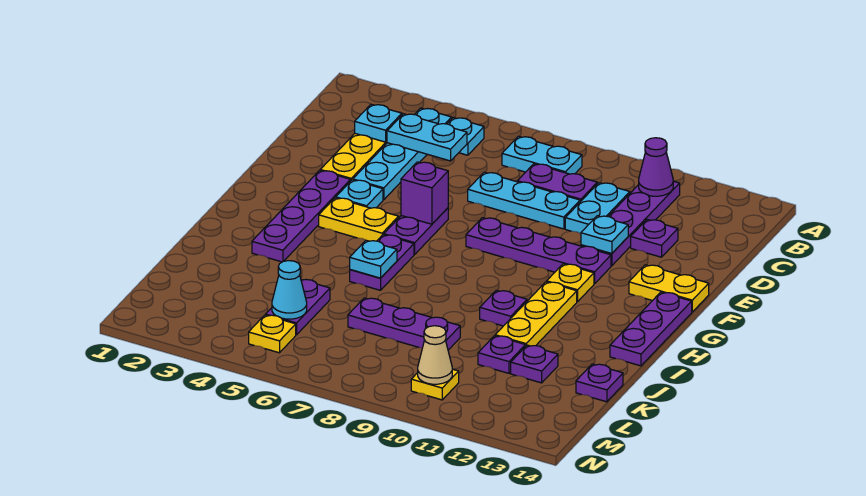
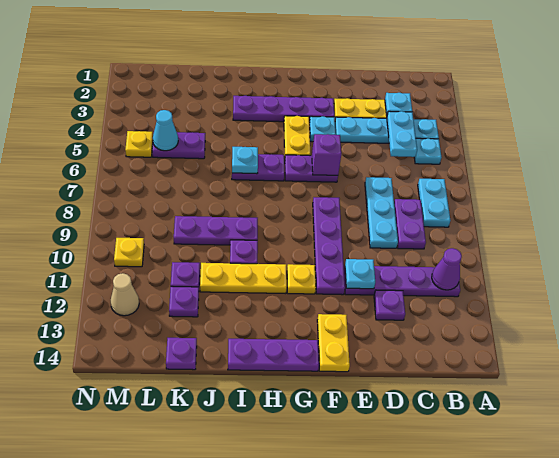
cyan plate C10:D10 level 1 -> none
purple plate K7:K9 level 1 -> purple plate I9:K9 level 1
tan cone M10 level 2 -> tan cone M12 level 1

